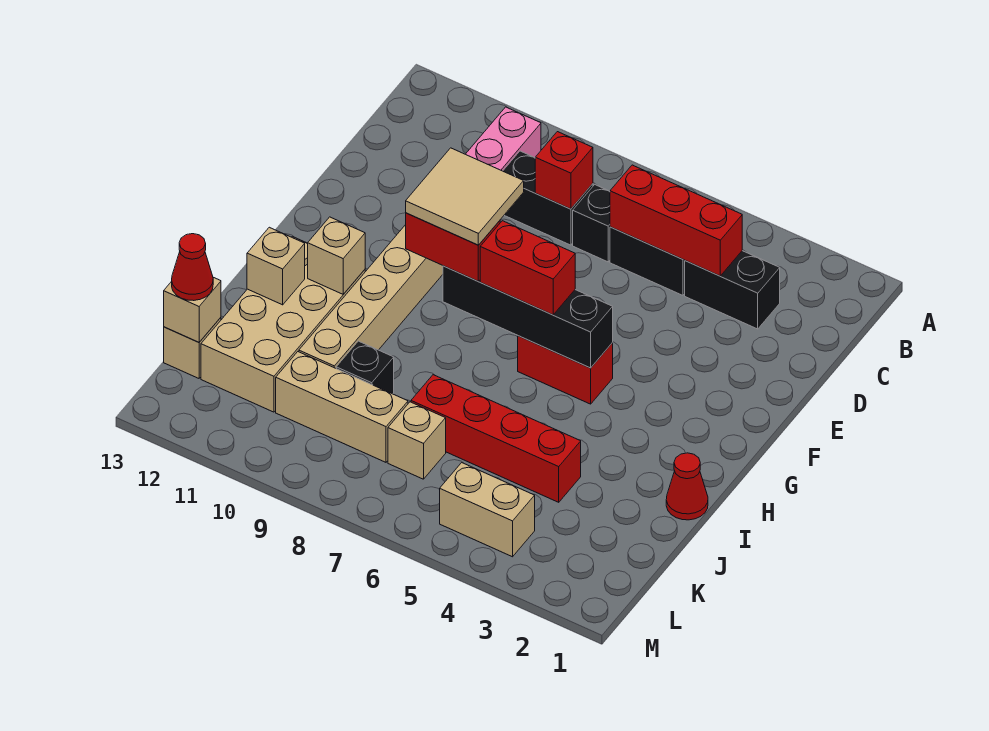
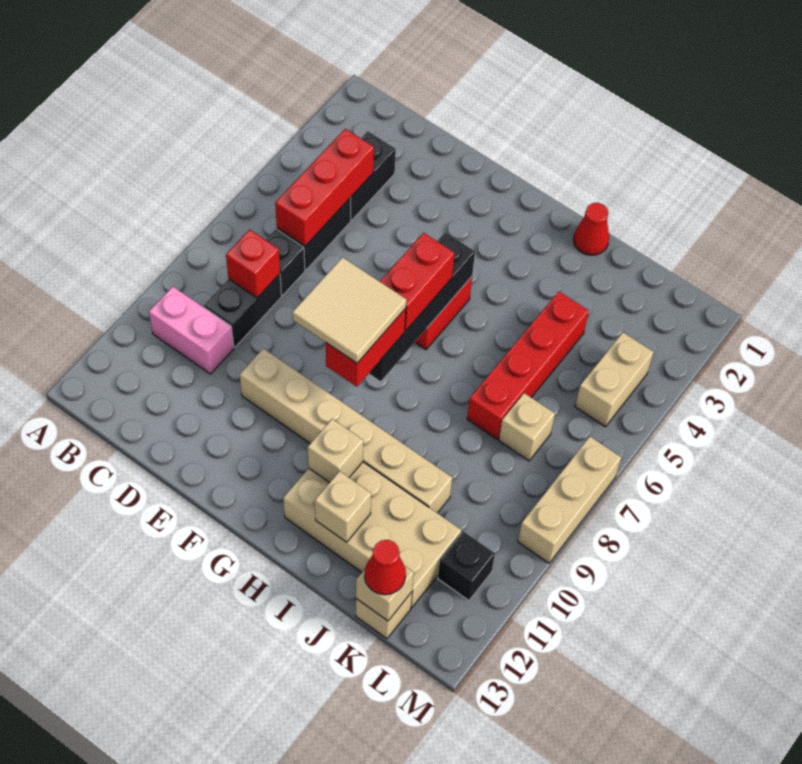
black brick J9 level 1 -> black brick L11 level 1
tan brick K8:K10 level 1 -> tan brick M7:M9 level 1

